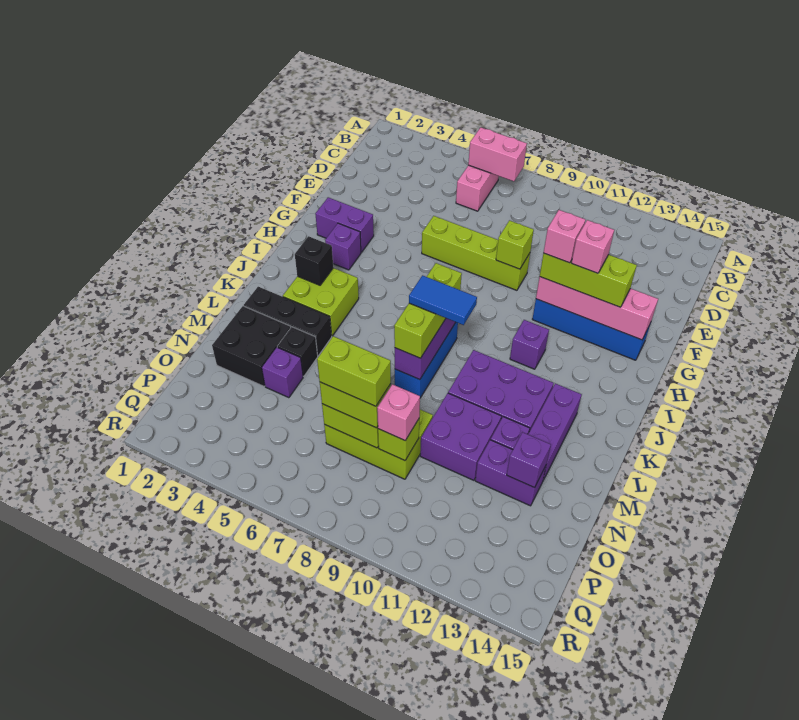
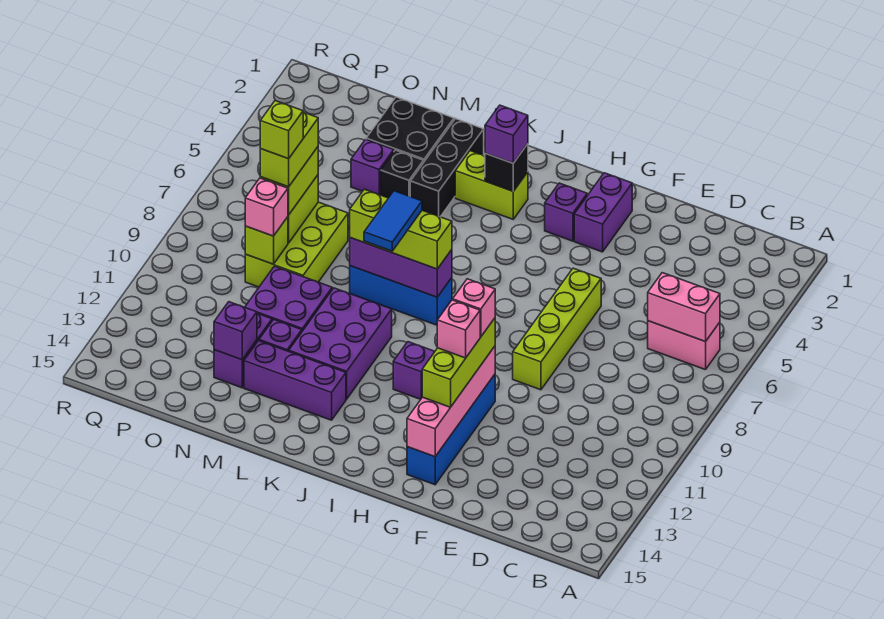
pink brick B6:B7 level 2 -> pink brick B6:C6 level 2
lime brick F9 level 2 -> lime brick O8 level 5
lime brick J3:K4 level 1 -> lime brick J3:K3 level 1
none -> purple brick J3 level 3

